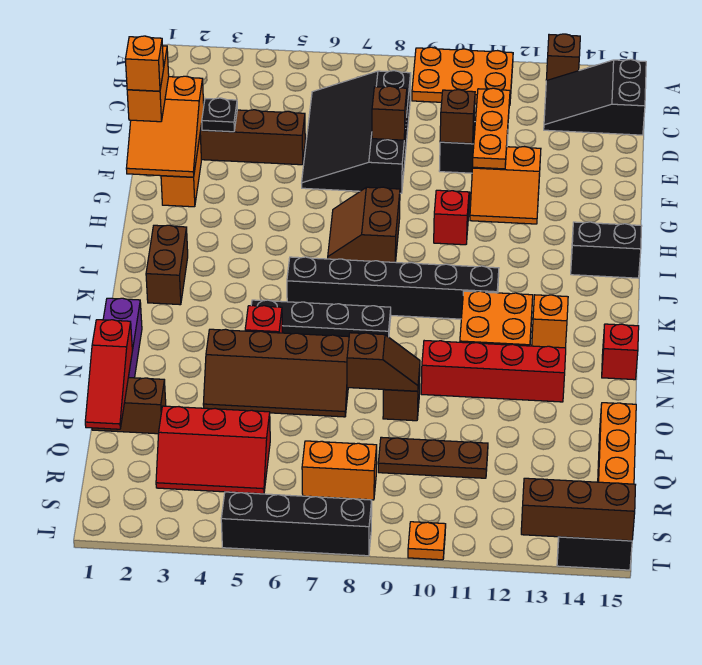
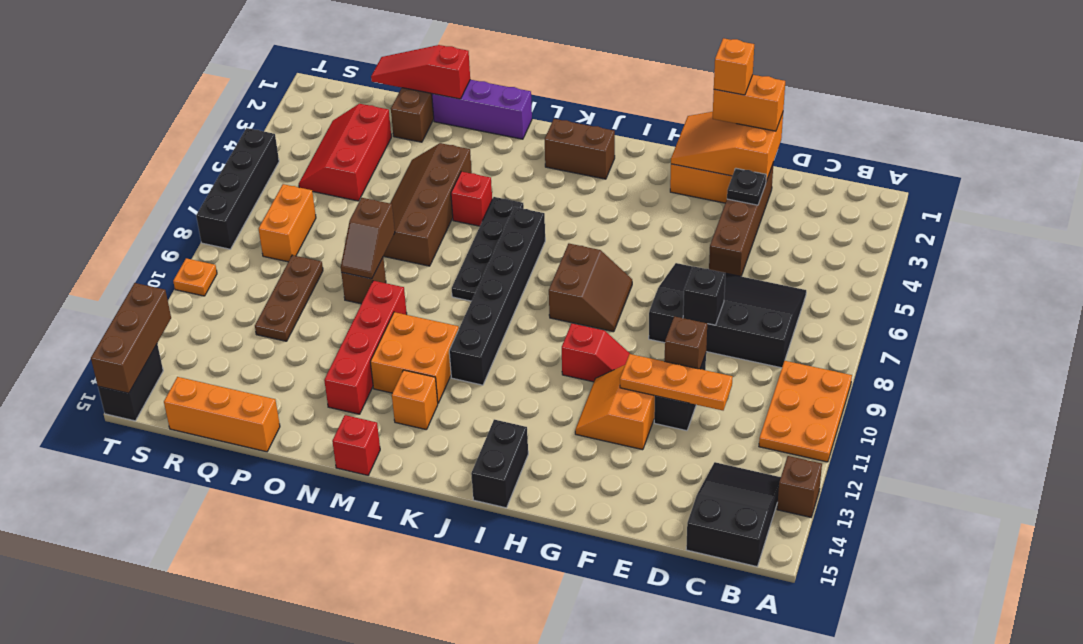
brown brick E8 level 2 -> black brick E8 level 2
brown slope H7:I8 level 1 top 8 -> brown slope H7:I8 level 1 top I

